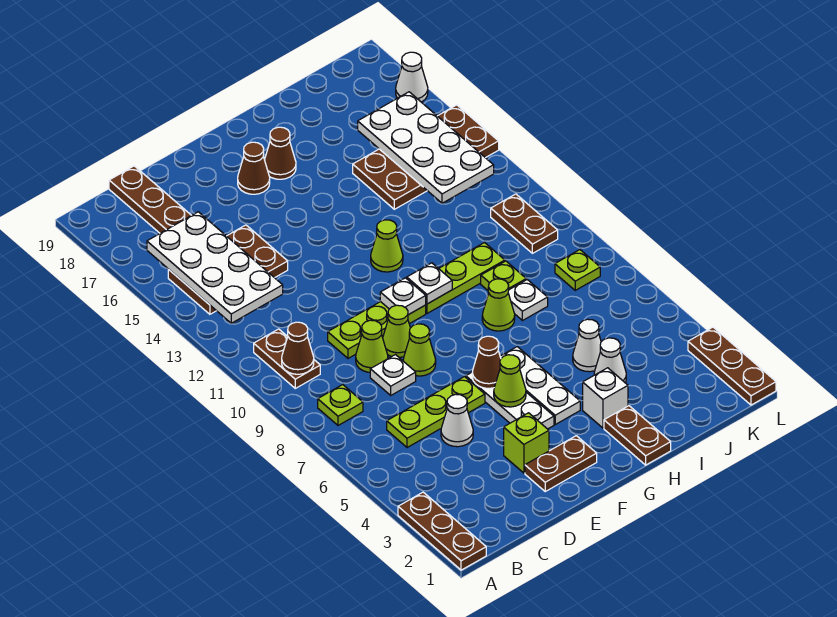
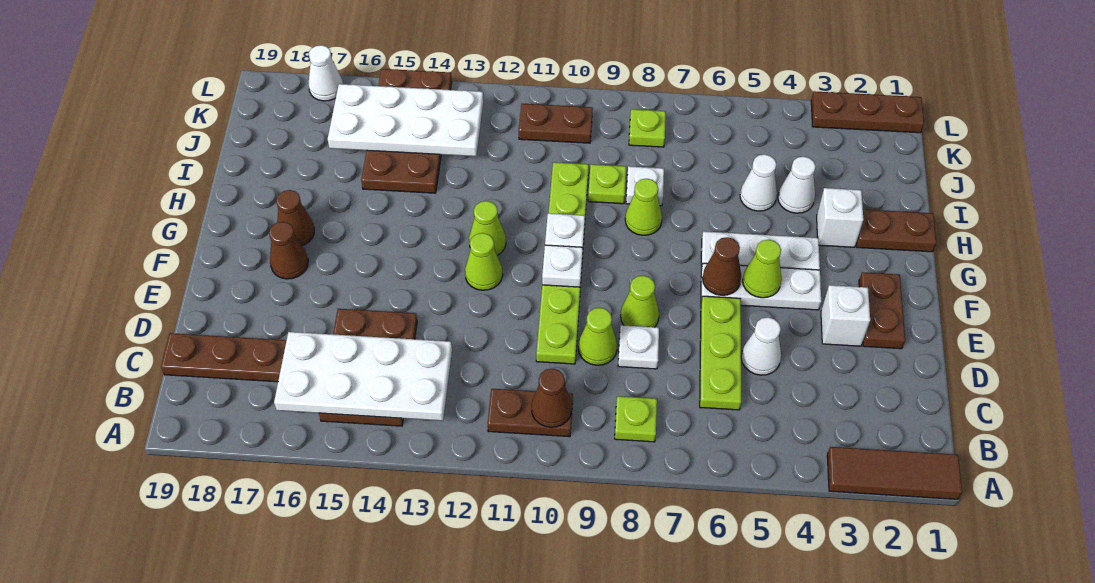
brown plate A1:A3 level 1 -> brown tile A1:A3 level 1
lime brick E3 level 1 -> white brick E3 level 1
lime cone E9 level 1 -> lime cone F12 level 1

